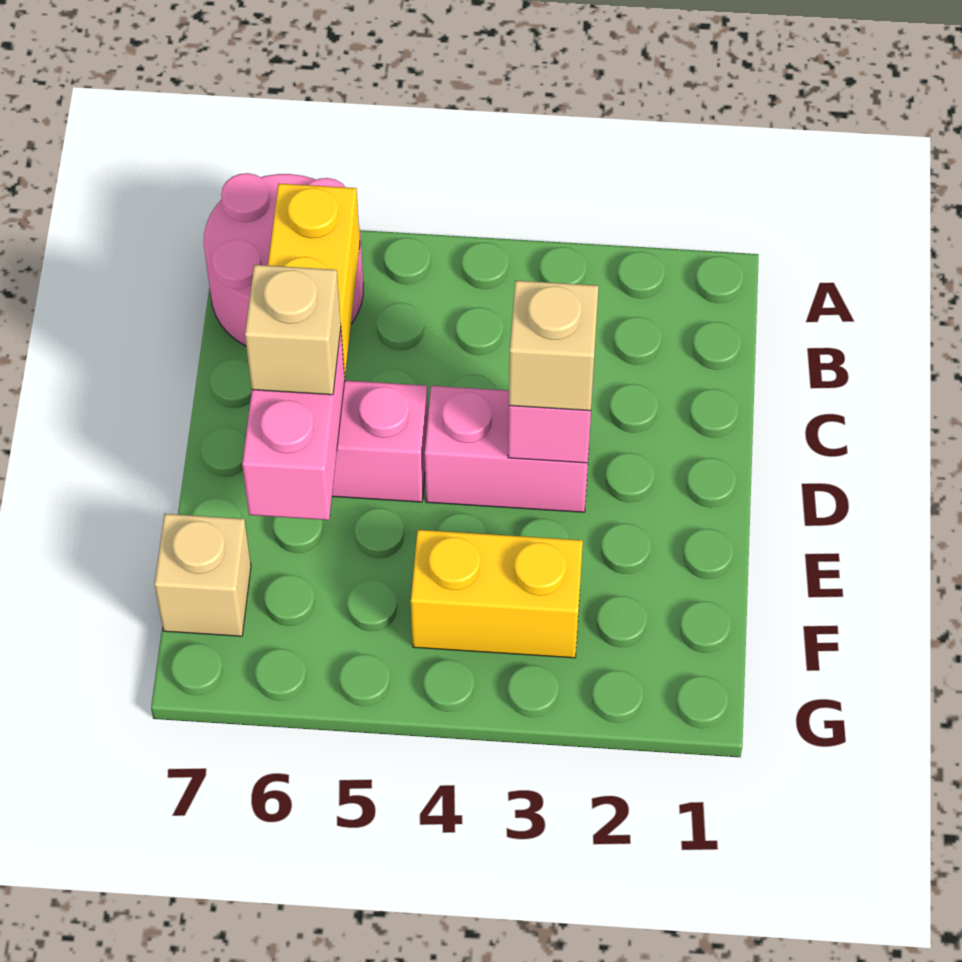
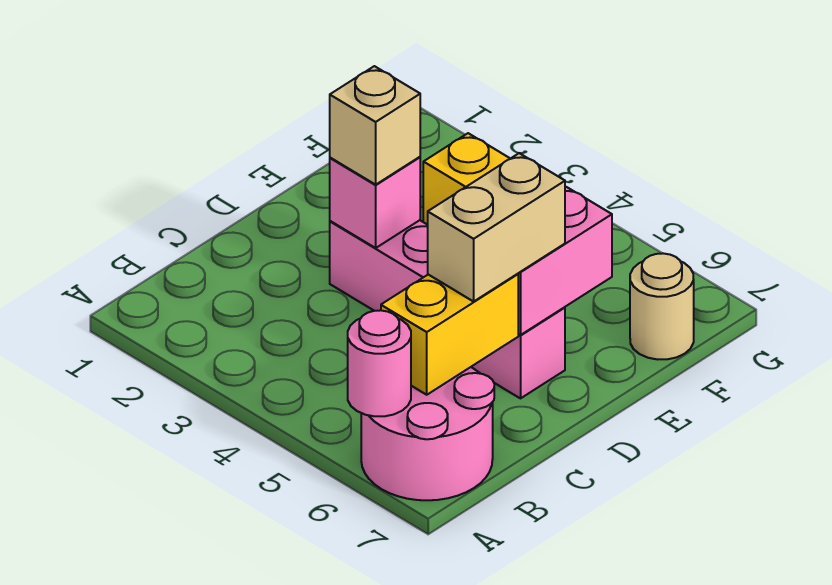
none -> pink round brick A6 level 2
tan brick D6 level 3 -> tan brick C6:D6 level 3
tan brick F7 level 1 -> tan round brick F7 level 1

